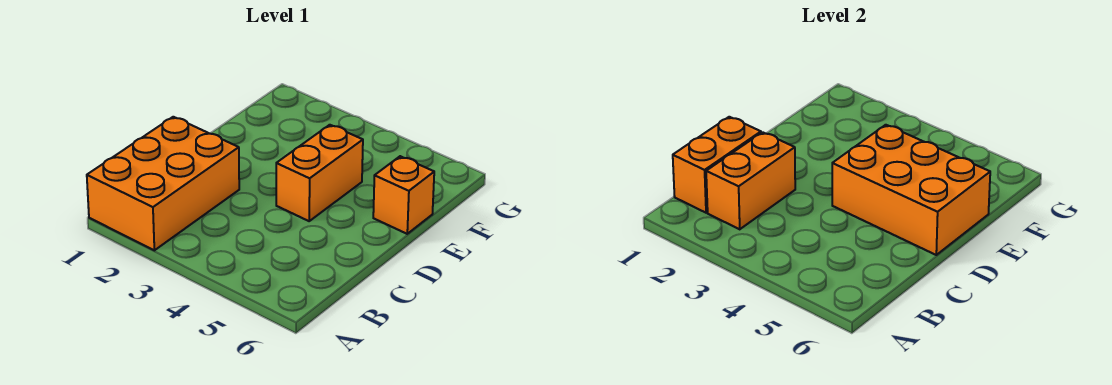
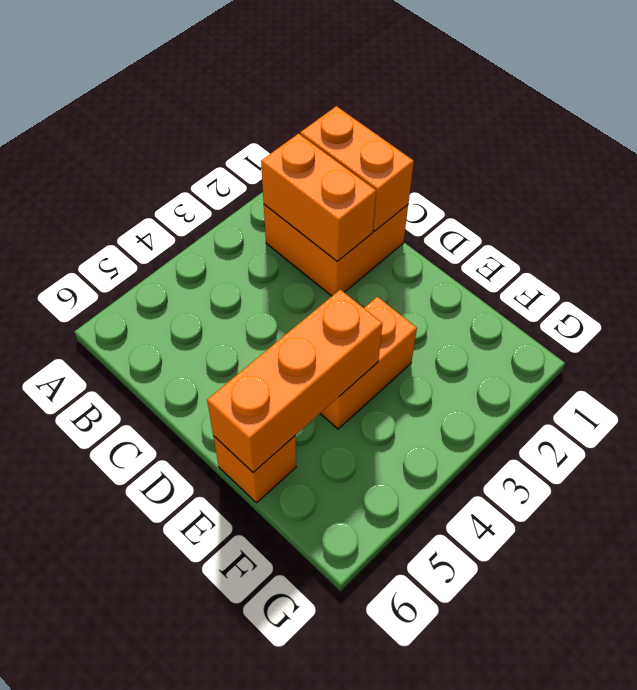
orange brick A1:C2 level 1 -> orange brick B1:C2 level 1
orange brick D4:E4 level 1 -> orange brick E3:E4 level 1
orange brick D4:E6 level 2 -> orange brick E4:E6 level 2

